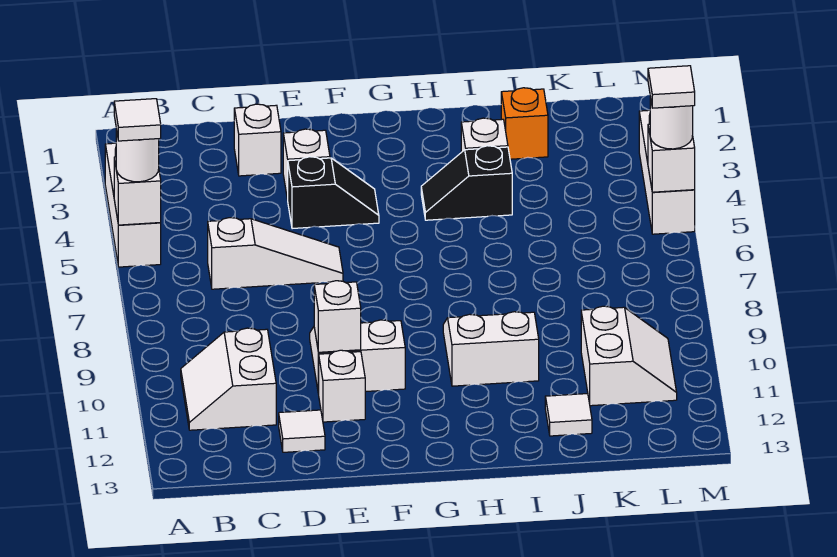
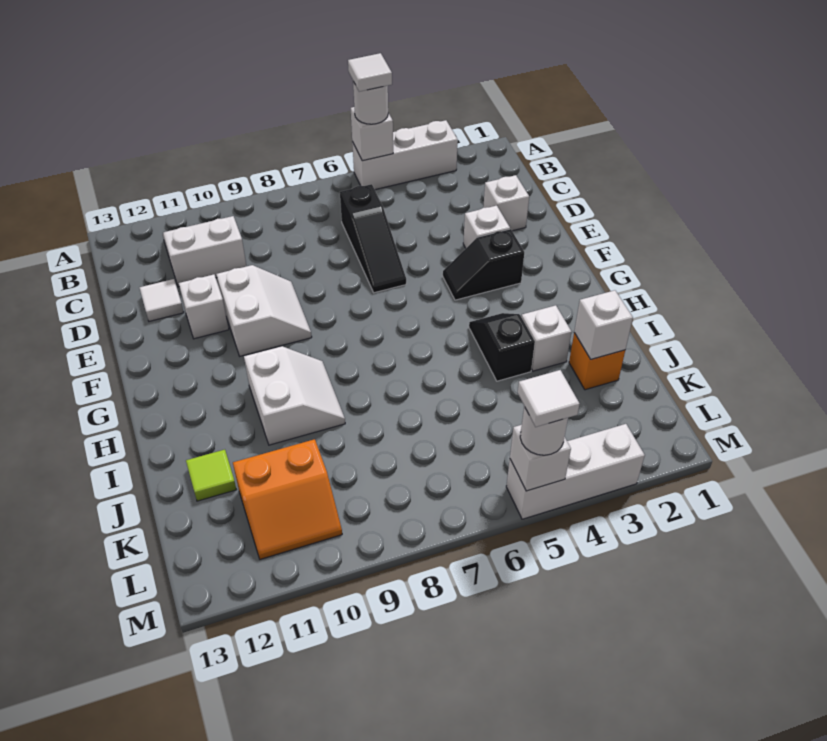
white slope C6:E6 level 1 top C -> black slope C6:E6 level 1 top C
black slope E4:F4 level 1 top E -> black slope F3:F4 level 1 top 3
white brick E10 level 2 -> white brick J2 level 2
white tile J12 level 1 -> lime tile J12 level 1
white slope K10:L11 level 1 top K -> orange slope K10:L11 level 1 top K

